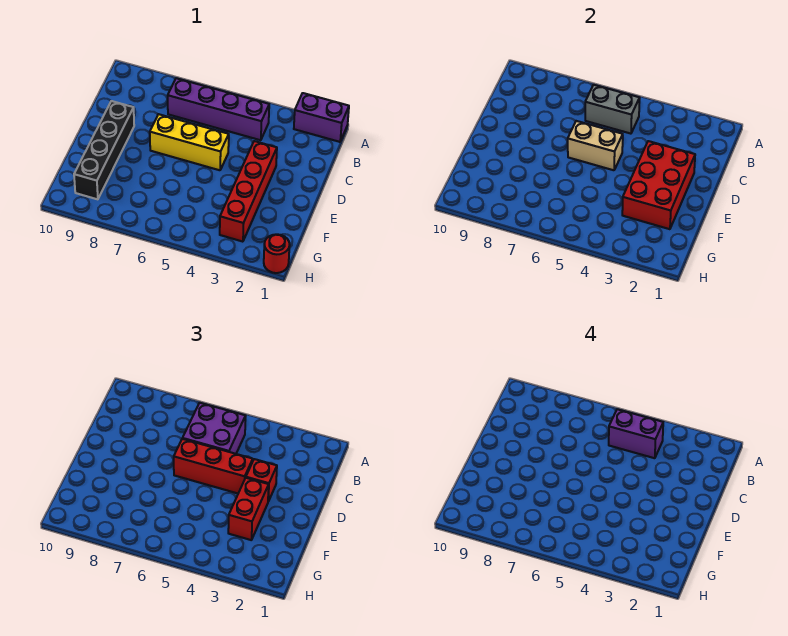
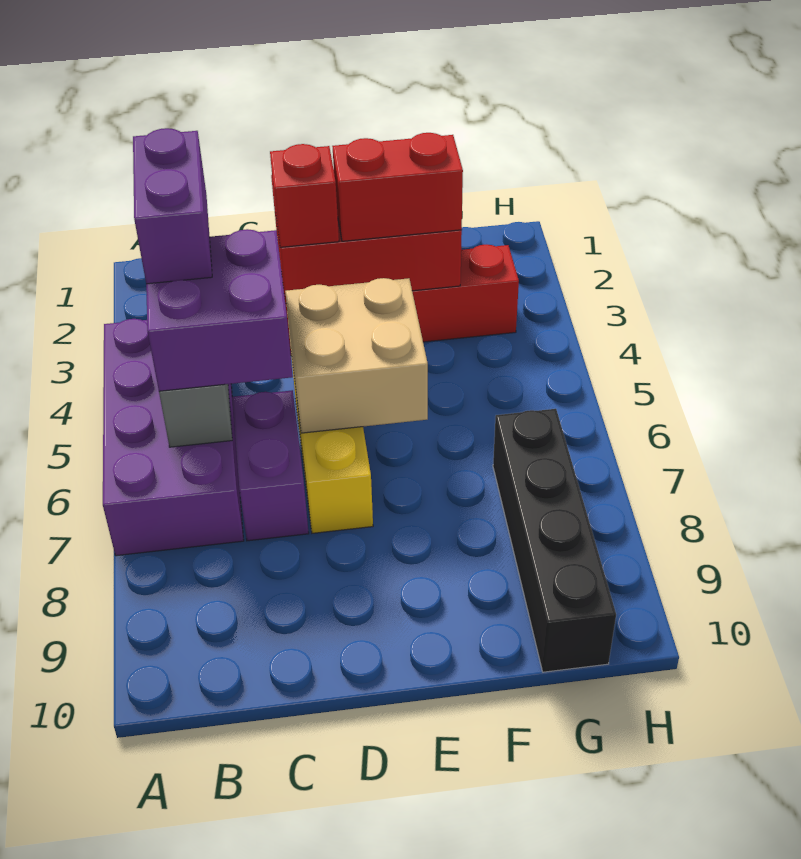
purple brick A1:A2 level 1 -> purple brick C6:C7 level 1
purple brick B4:B7 level 1 -> purple brick A4:B7 level 1
red brick D4:D6 level 3 -> none
tan brick D5:D6 level 2 -> tan brick D5:E6 level 2
black brick D9:G9 level 1 -> black brick G7:G10 level 1
red round brick H1 level 1 -> none

